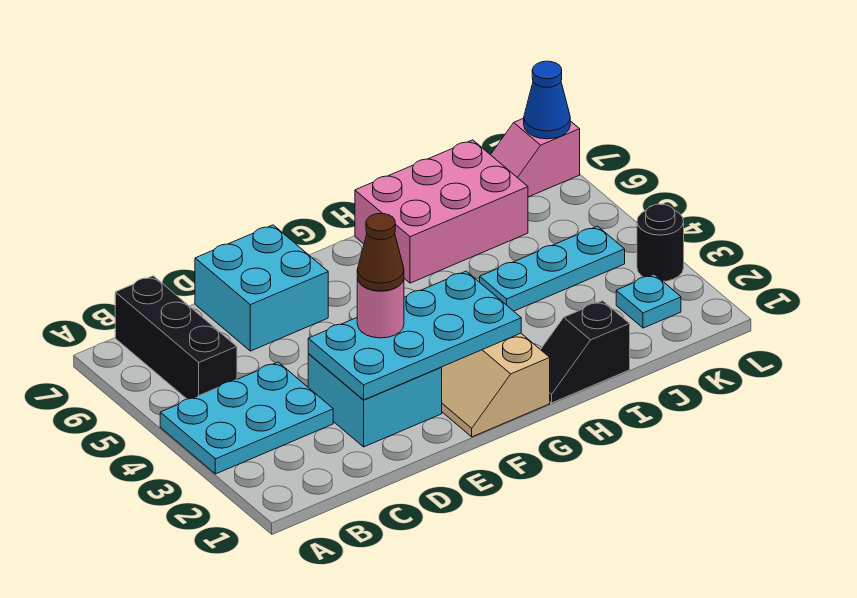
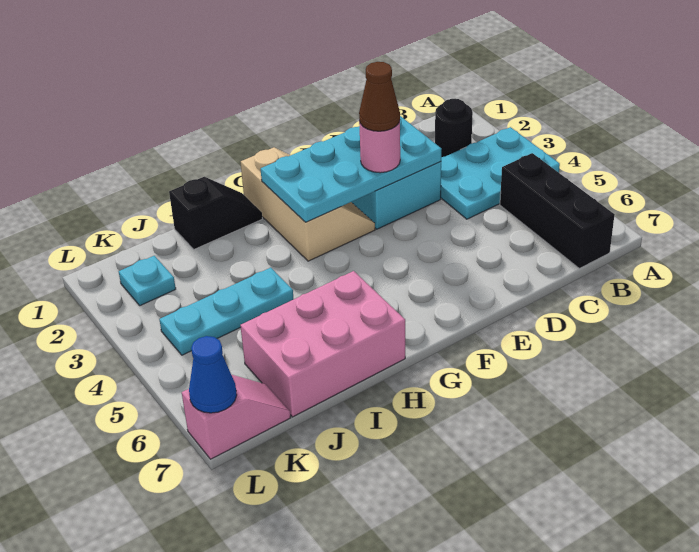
cyan brick D6:E7 level 1 -> none
black round brick L3 level 1 -> black round brick B2 level 1

